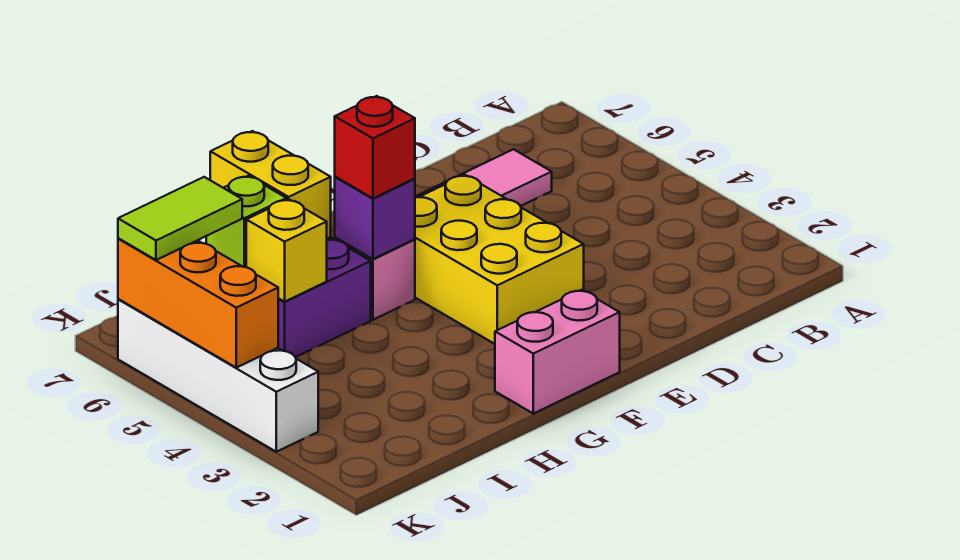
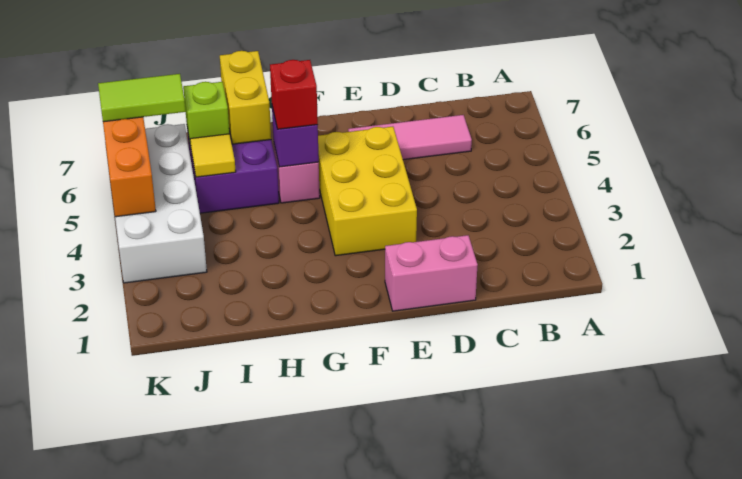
pink brick F1:G1 level 1 -> pink brick D1:E1 level 1
yellow brick I5 level 2 -> yellow tile I5 level 2
white brick K3:K6 level 1 -> white brick J3:K6 level 1

